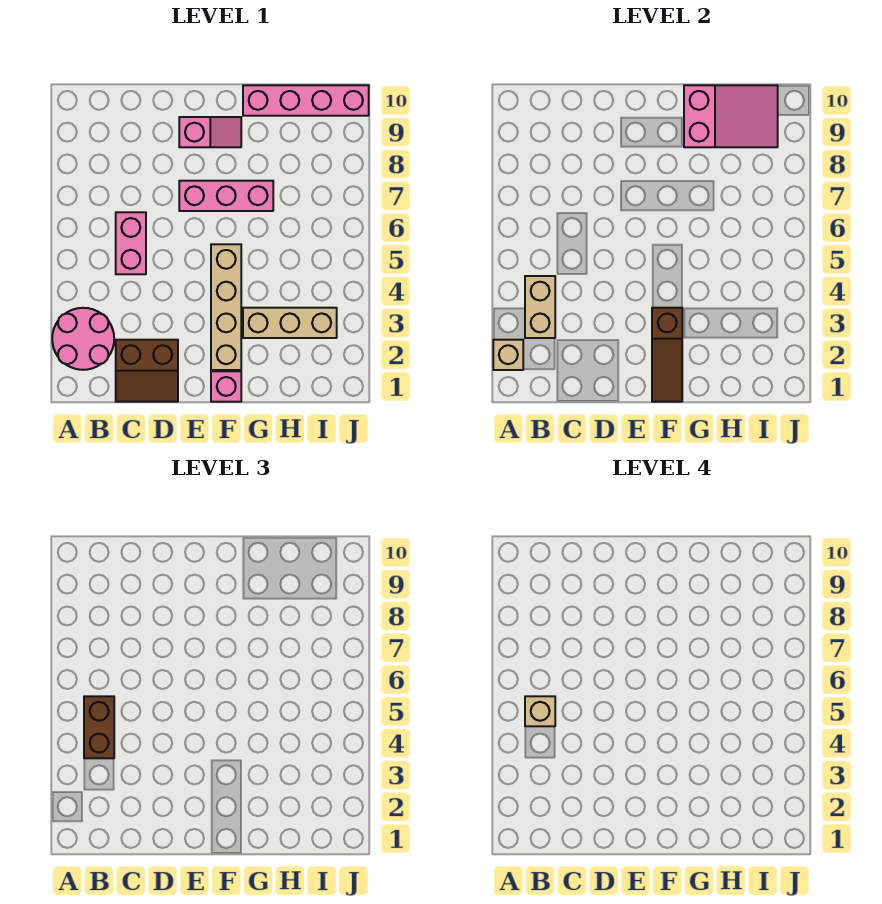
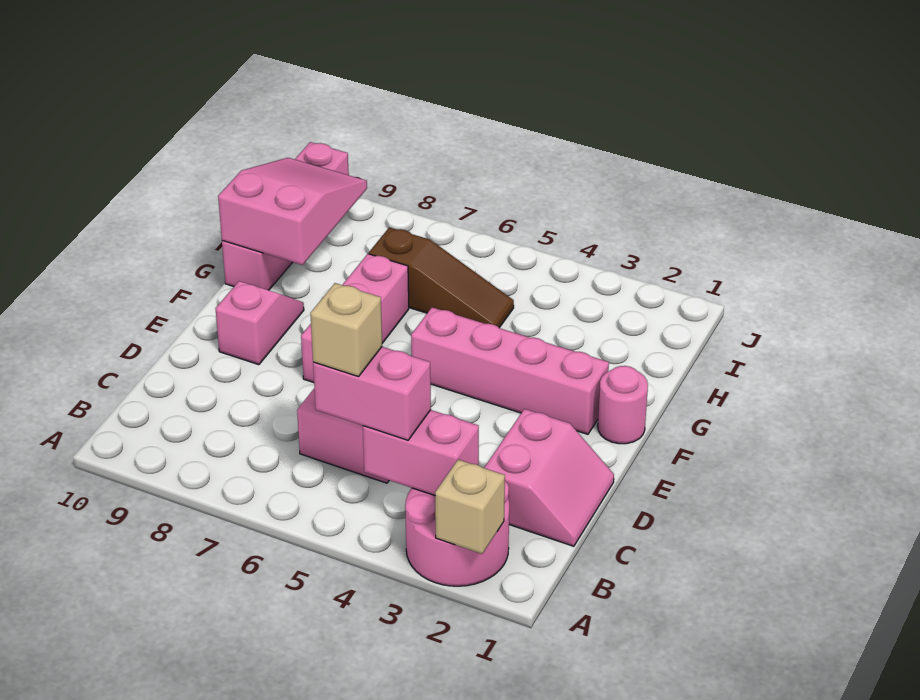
tan brick B3:B4 level 2 -> pink brick B3:B4 level 2
brown brick B4:B5 level 3 -> pink brick B4:B5 level 3
brown slope C1:D2 level 1 top 2 -> pink slope C1:D2 level 1 top 2
pink brick F1 level 1 -> pink round brick F1 level 1
brown slope F1:F3 level 2 top 3 -> brown slope H5:H7 level 1 top 7
tan brick F2:F5 level 1 -> pink brick F2:F5 level 1
tan brick G3:I3 level 1 -> none

